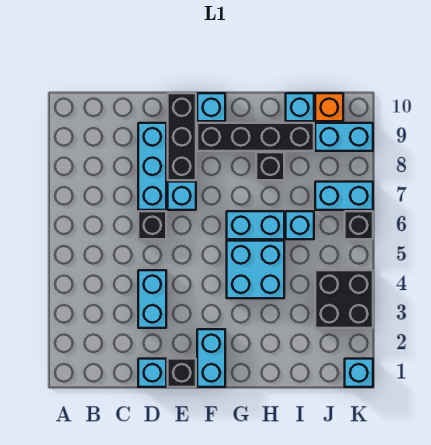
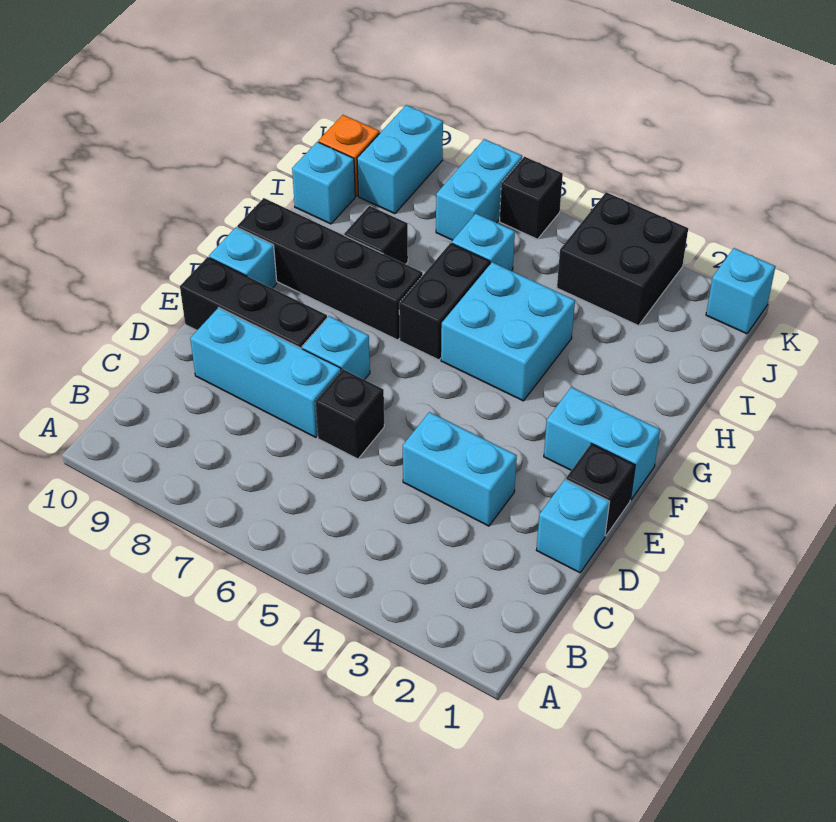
black brick F9:I9 level 1 -> black brick G7:G10 level 1
cyan brick G6:H6 level 1 -> black brick G6:H6 level 1

